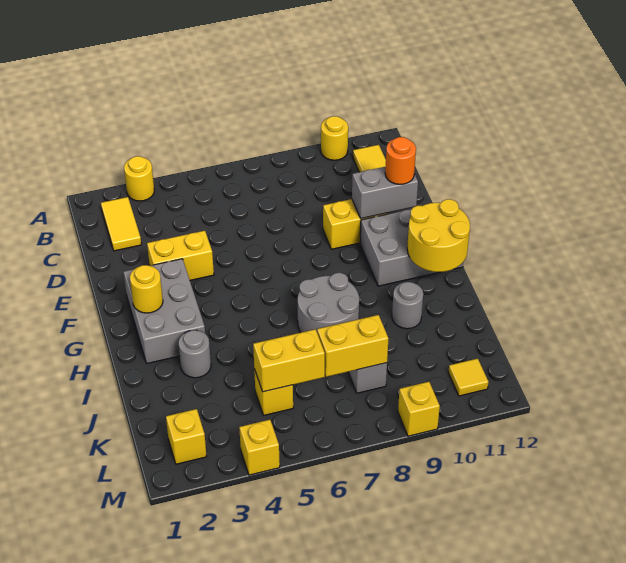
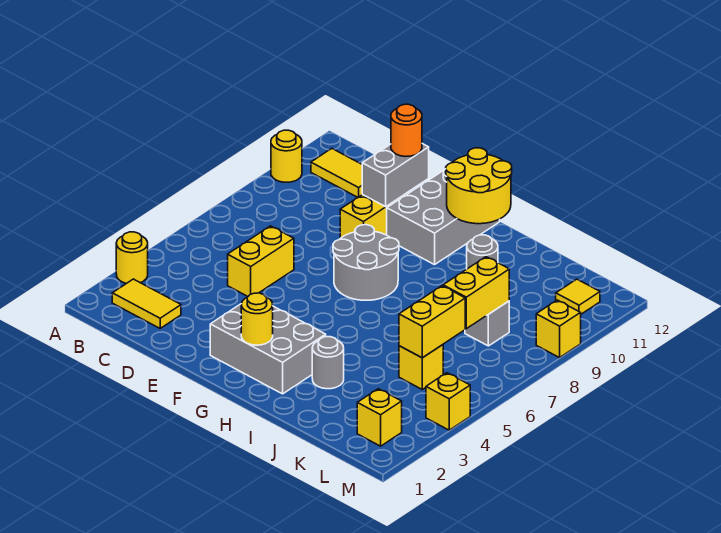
yellow brick E3:E4 level 1 -> yellow brick D5:D6 level 1
grey round brick H7:I8 level 1 -> grey round brick F7:G8 level 1

